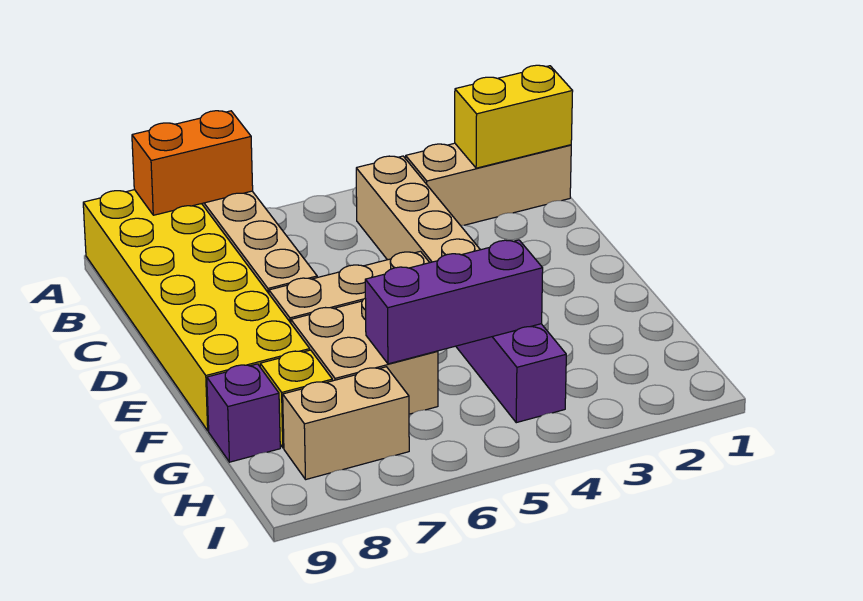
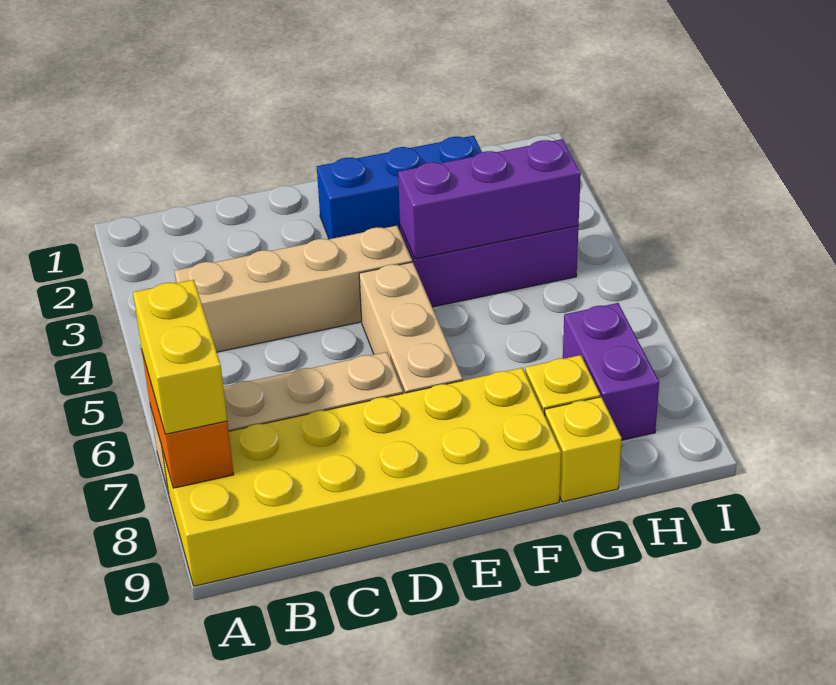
tan brick B1:B3 level 1 -> none
yellow brick B1:B2 level 2 -> yellow brick A7:A8 level 3
none -> blue brick E2:G2 level 1
tan brick F6:G7 level 1 -> none
purple brick G4:G6 level 2 -> purple brick F4:H4 level 2
purple brick G9 level 1 -> yellow brick G9 level 1
tan brick H7:H8 level 1 -> purple brick H7:H8 level 1

